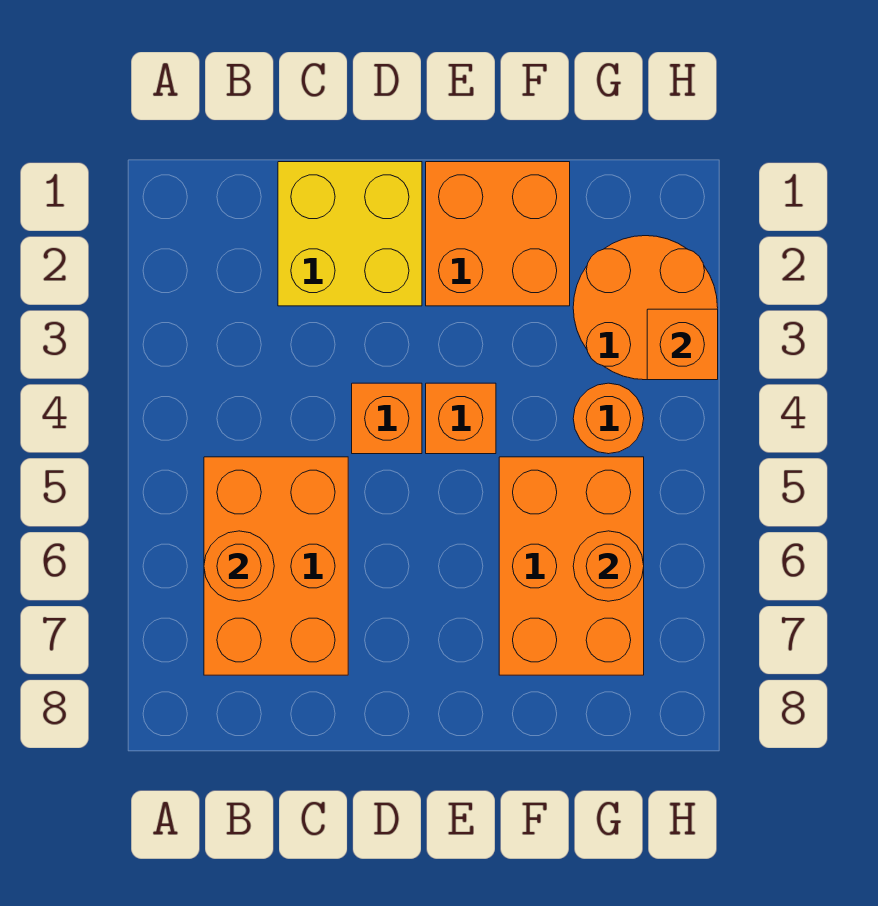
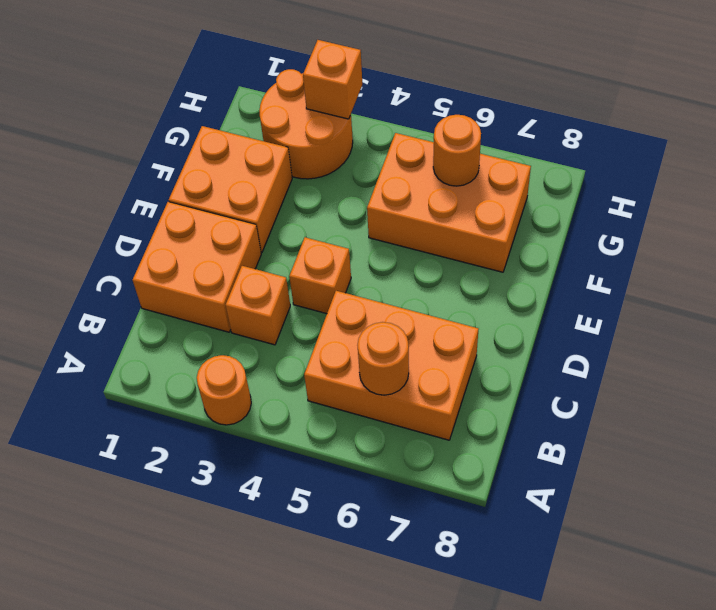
yellow brick C1:D2 level 1 -> orange brick C1:D2 level 1
orange brick E4 level 1 -> orange brick C3 level 1
orange round brick G4 level 1 -> orange round brick A3 level 1

